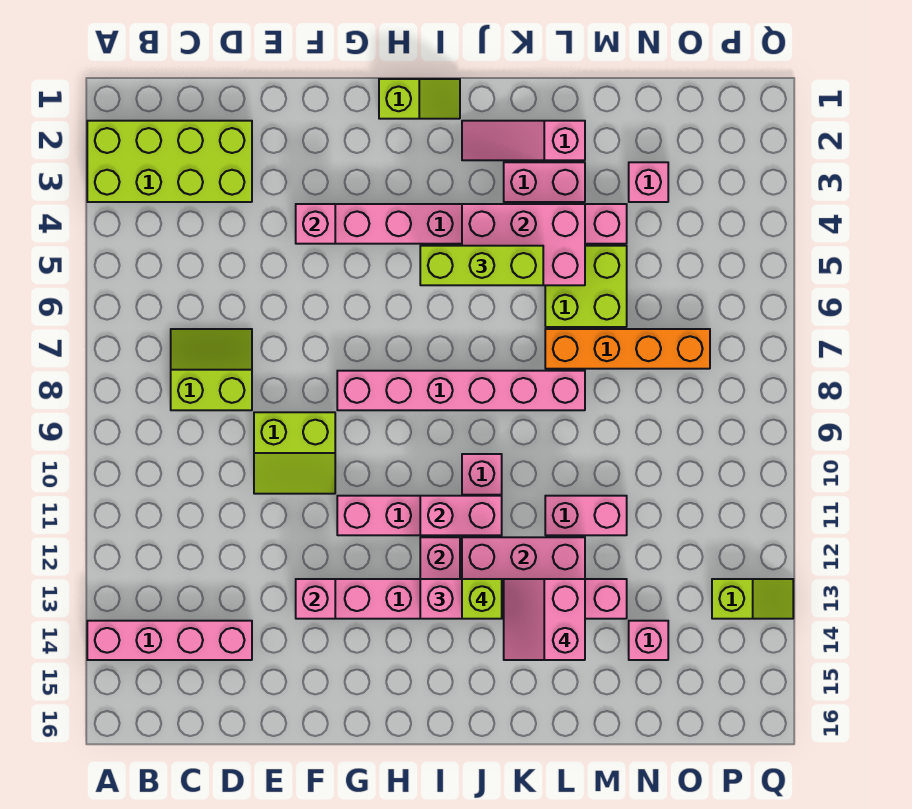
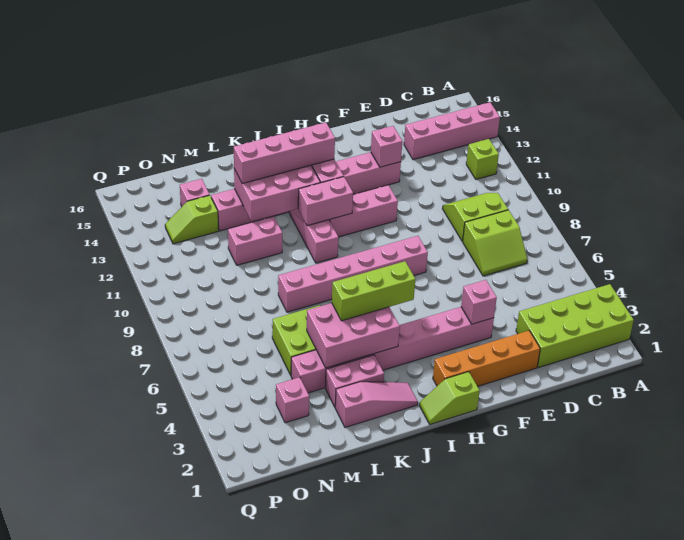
lime slope E9:F10 level 1 top 9 -> lime slope C9:D10 level 1 top 9
lime brick J13 level 4 -> lime brick B12 level 1
pink slope K13:L14 level 4 top L -> none
orange brick L7:O7 level 1 -> orange brick E2:H2 level 1
lime slope P13:Q13 level 1 top P -> lime slope N13:O13 level 1 top N

